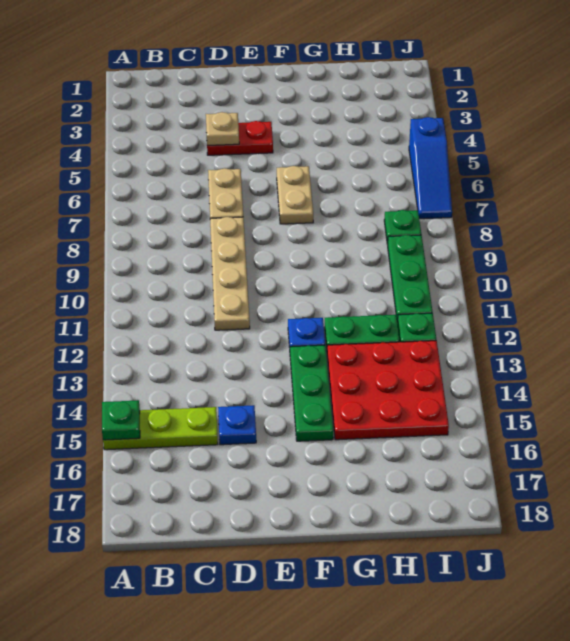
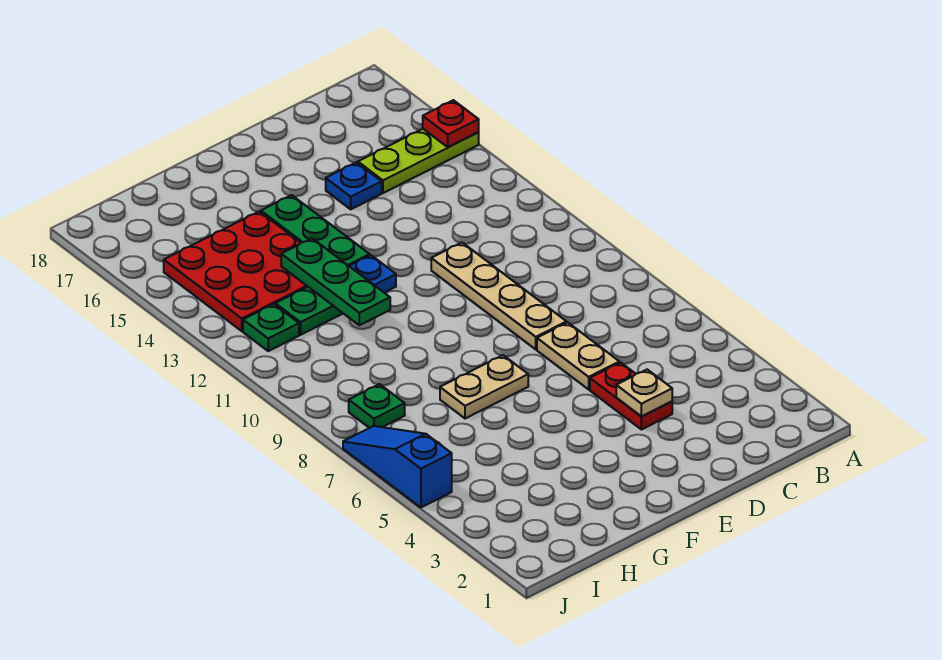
green plate A15 level 2 -> red plate A15 level 2
red plate D4:E4 level 1 -> red plate D4:D5 level 1
tan plate F6:F7 level 1 -> tan plate F7:G7 level 1
green plate I9:I11 level 1 -> green plate G11:G13 level 2

